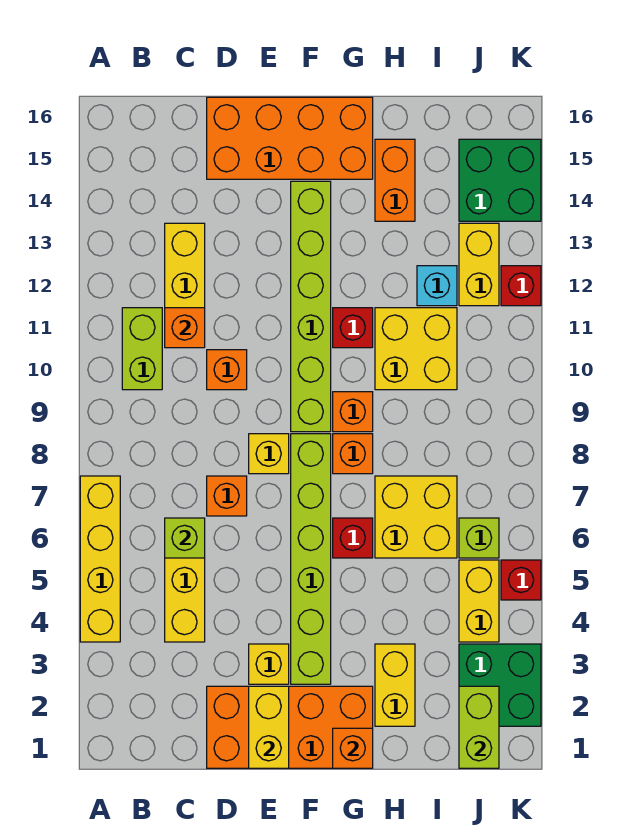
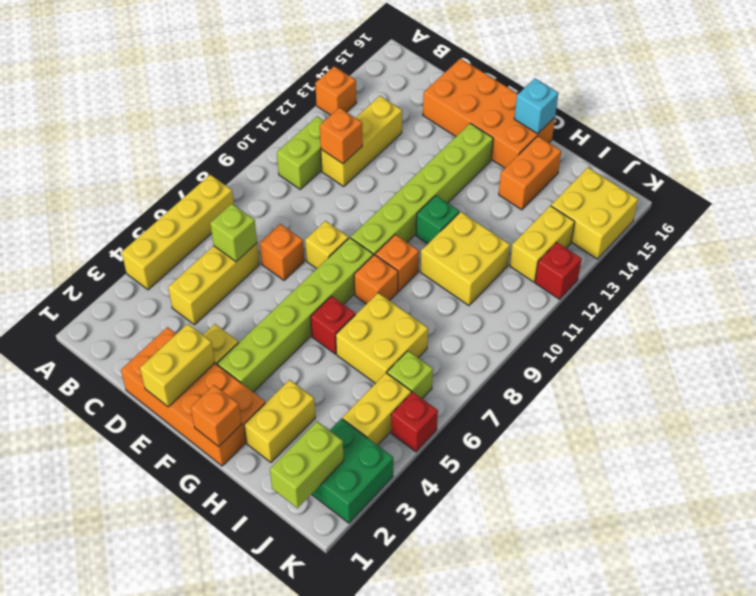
orange brick D10 level 1 -> orange brick A13 level 1
red brick G11 level 1 -> green brick G11 level 1
cyan brick I12 level 1 -> cyan brick G16 level 2
green brick J14:K15 level 1 -> yellow brick J14:K15 level 1

